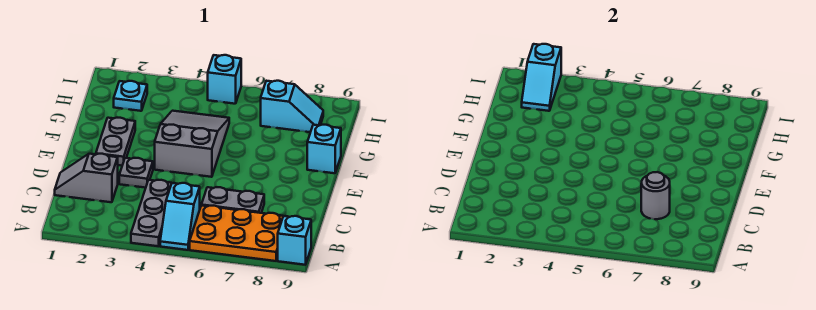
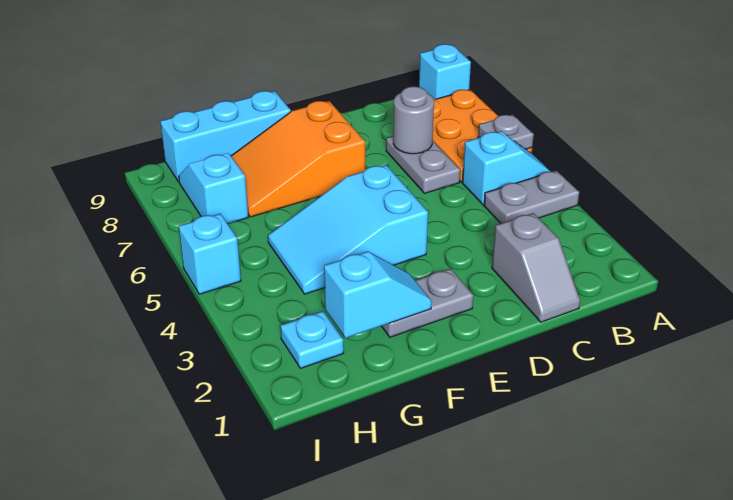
grey plate A4:C4 level 1 -> grey plate A4:B4 level 1
grey plate D3 level 1 -> grey plate A6 level 2
grey slope E4:G5 level 1 top E -> cyan slope E4:G5 level 1 top E
none -> orange slope E7:G8 level 1 top E
cyan brick F9 level 1 -> cyan brick F9:H9 level 1
cyan slope H2:I2 level 2 top I -> cyan slope F2:G2 level 2 top G

